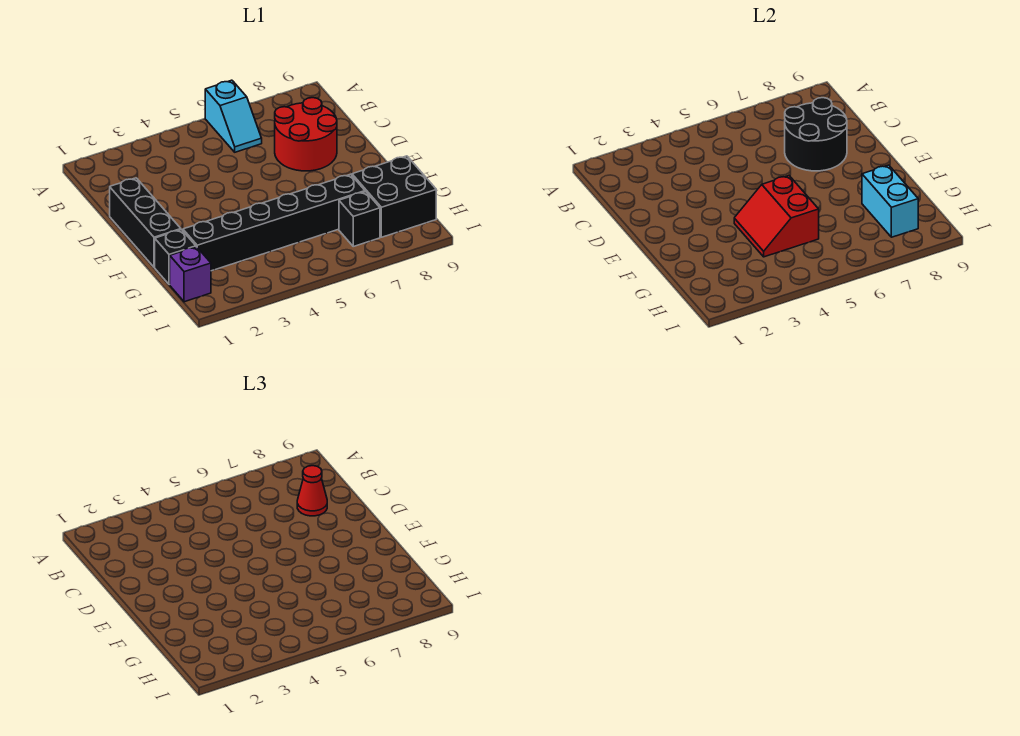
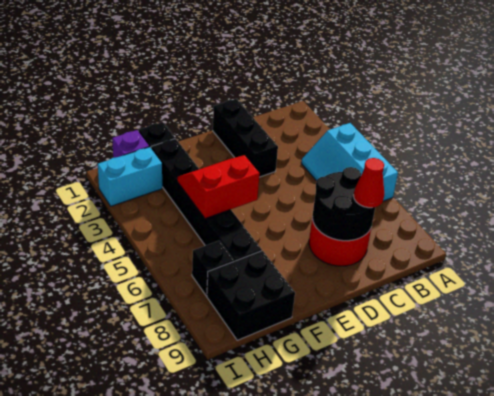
cyan slope A6:B6 level 1 top A -> cyan slope A4:B6 level 1 top A
black brick D1:F1 level 1 -> black brick D1:D3 level 1
cyan brick G8:H8 level 2 -> cyan brick H2:I2 level 1

